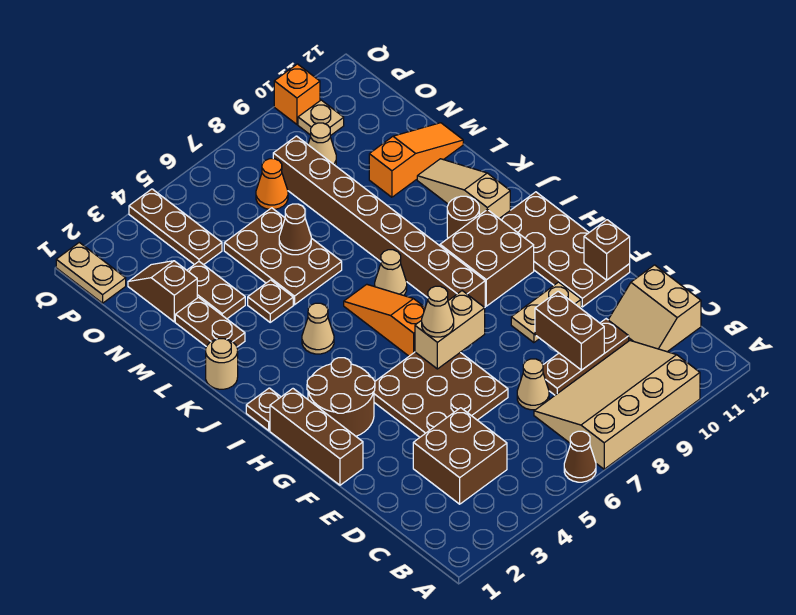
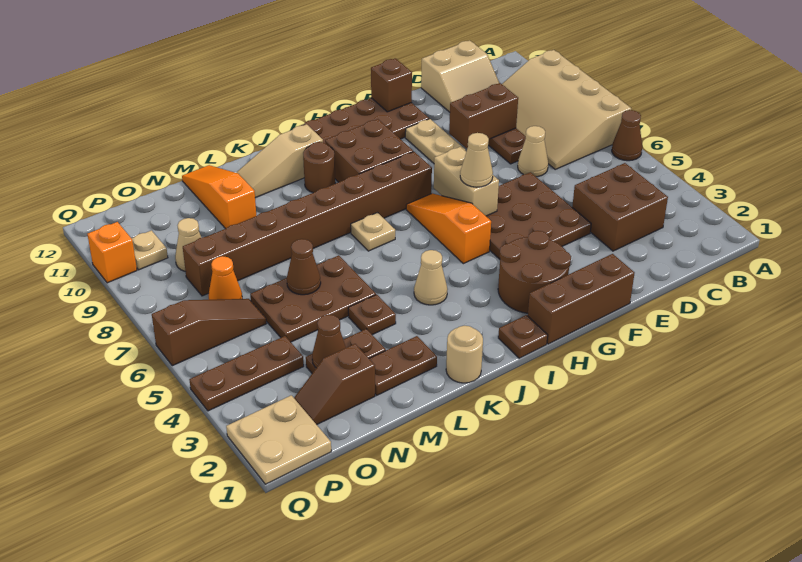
orange slope H6:J6 level 1 top H -> orange slope H5:H7 level 1 top 5
tan cone J7 level 1 -> tan plate J7 level 1
none -> brown cone N3 level 2
none -> brown slope O6:Q6 level 1 top Q
tan plate P1:Q1 level 1 -> tan plate P1:Q2 level 1

